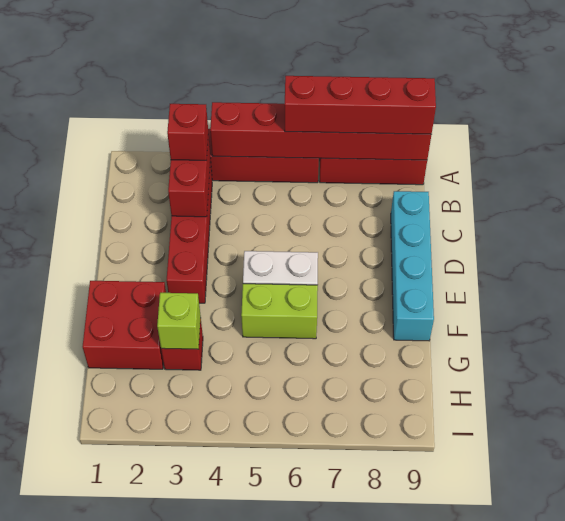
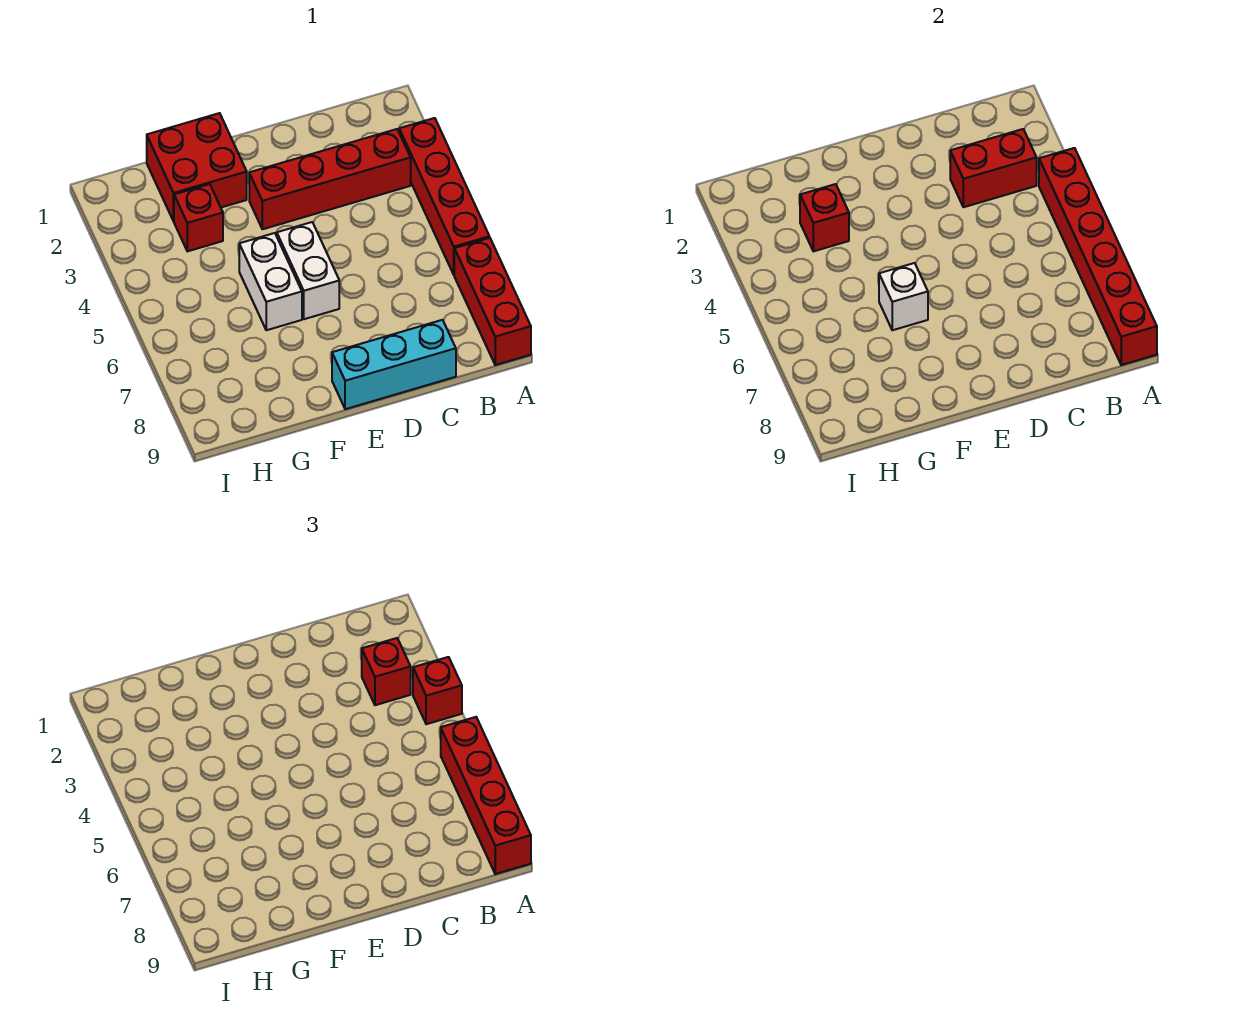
none -> red brick A4 level 3
cyan brick C9:F9 level 1 -> cyan brick C9:E9 level 1
lime brick F5:F6 level 1 -> white brick F5:F6 level 1
none -> white brick F6 level 2
lime brick G3 level 2 -> red brick G3 level 2

